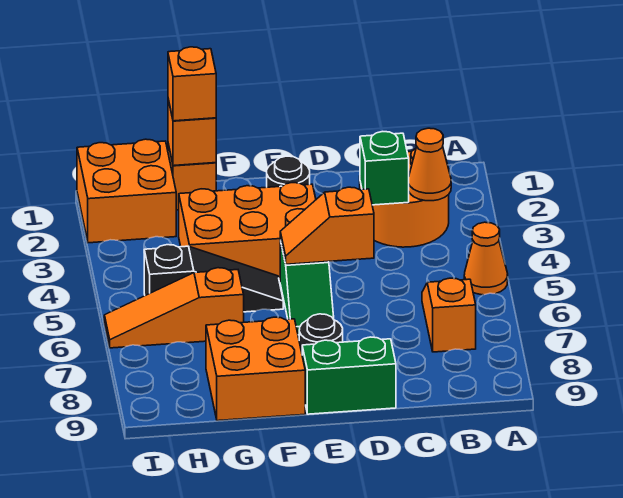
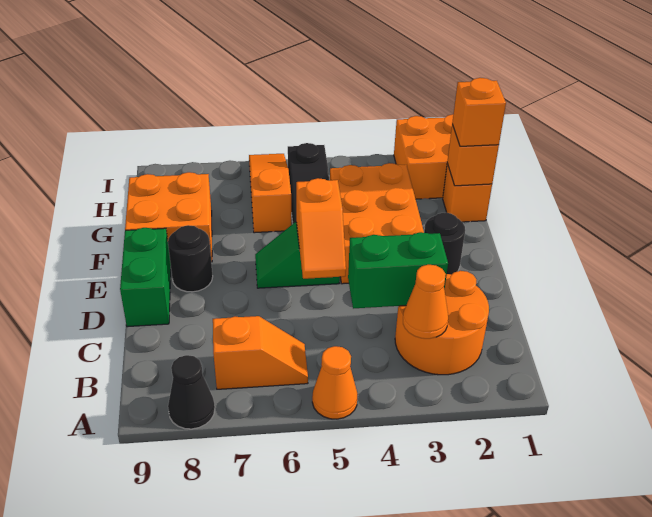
none -> black cone A8 level 1
green brick C3 level 2 -> green brick C3:C4 level 2
orange slope D5:E5 level 2 top D -> orange slope D5:E5 level 2 top E

